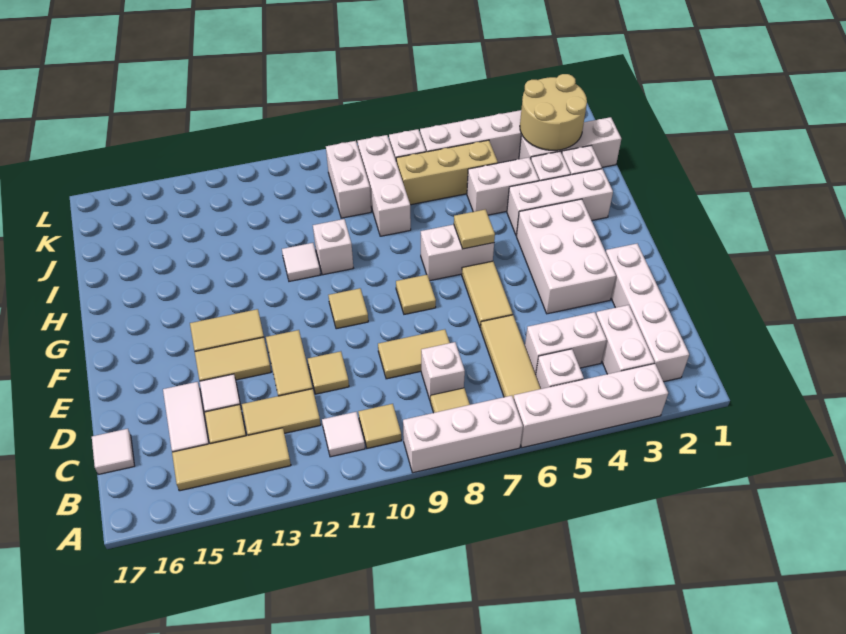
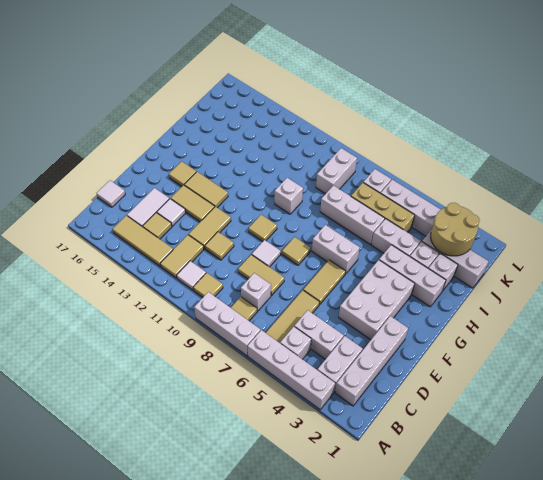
tan tile C12:C13 level 1 -> tan tile B12:C12 level 1
tan tile G6 level 2 -> tan tile F15 level 1
white tile H11 level 1 -> white tile E9 level 1
white brick I8:K8 level 1 -> white brick I6:I8 level 1

